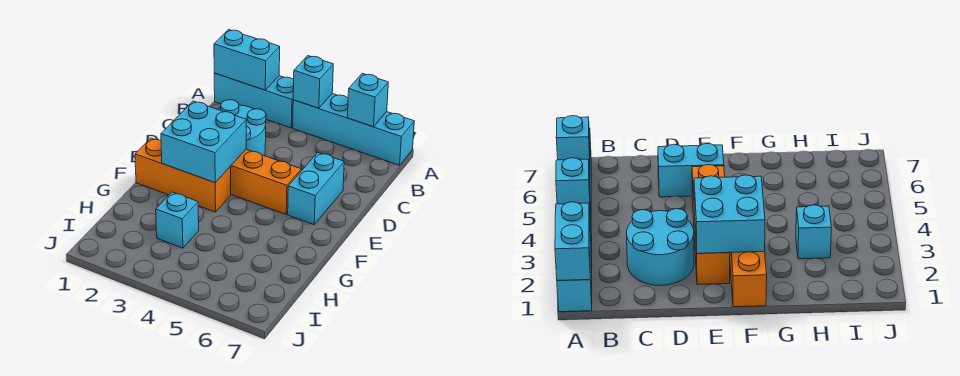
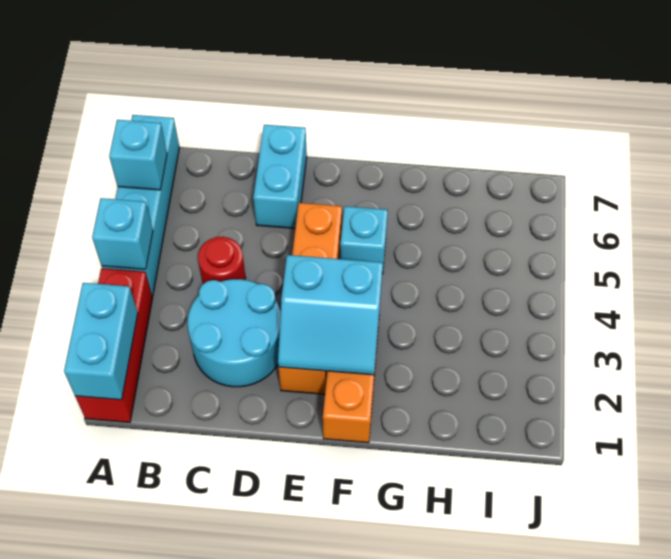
cyan brick A1:A3 level 1 -> red brick A1:A3 level 1
none -> red round brick C4 level 1
cyan brick D6:E6 level 1 -> cyan brick D6:D7 level 1
cyan brick E2:F3 level 2 -> cyan slope E2:F3 level 2 top 3
cyan brick H3 level 1 -> cyan brick F5 level 1

